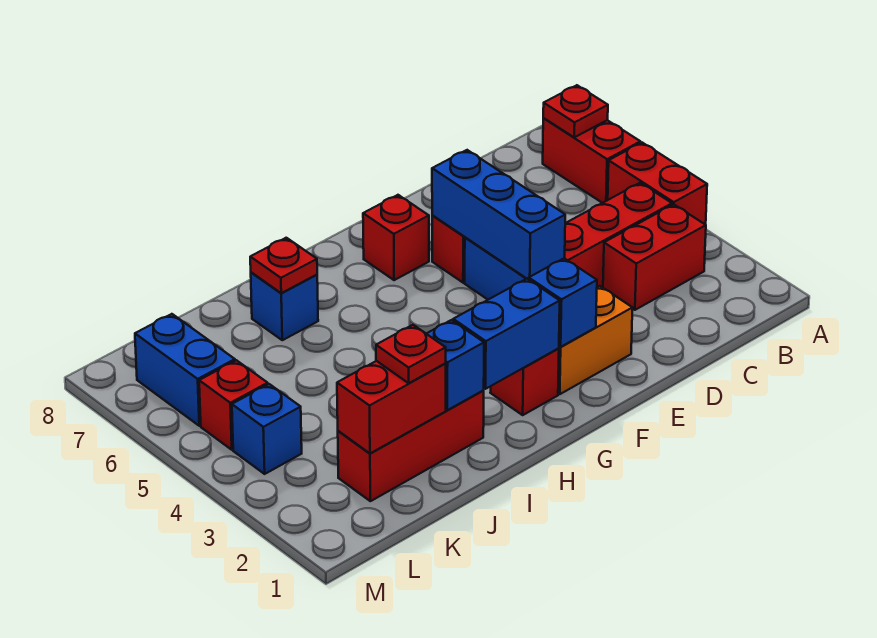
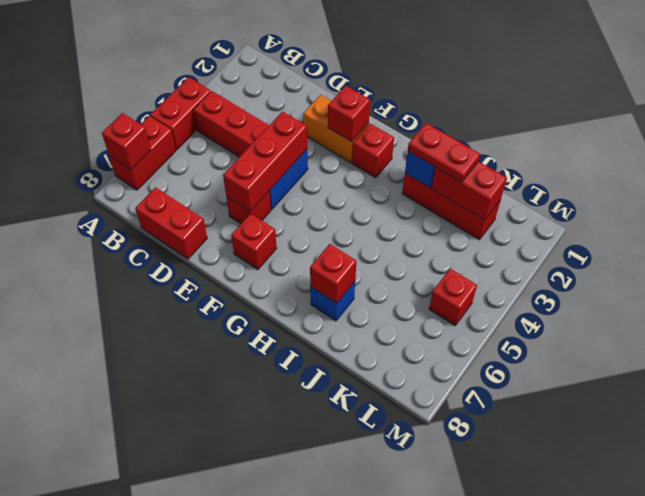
red plate A7 level 2 -> red brick A7 level 2
red brick B3:C3 level 1 -> red brick C8:D8 level 1
blue brick E4:E6 level 2 -> red brick E4:E6 level 2
blue brick F2 level 2 -> red brick F2 level 2
blue brick G2:H2 level 2 -> none
red plate I7 level 2 -> red brick I7 level 2
red plate J2 level 3 -> red plate I2:J2 level 3
blue brick L4 level 1 -> none
blue brick L6:L7 level 1 -> none

